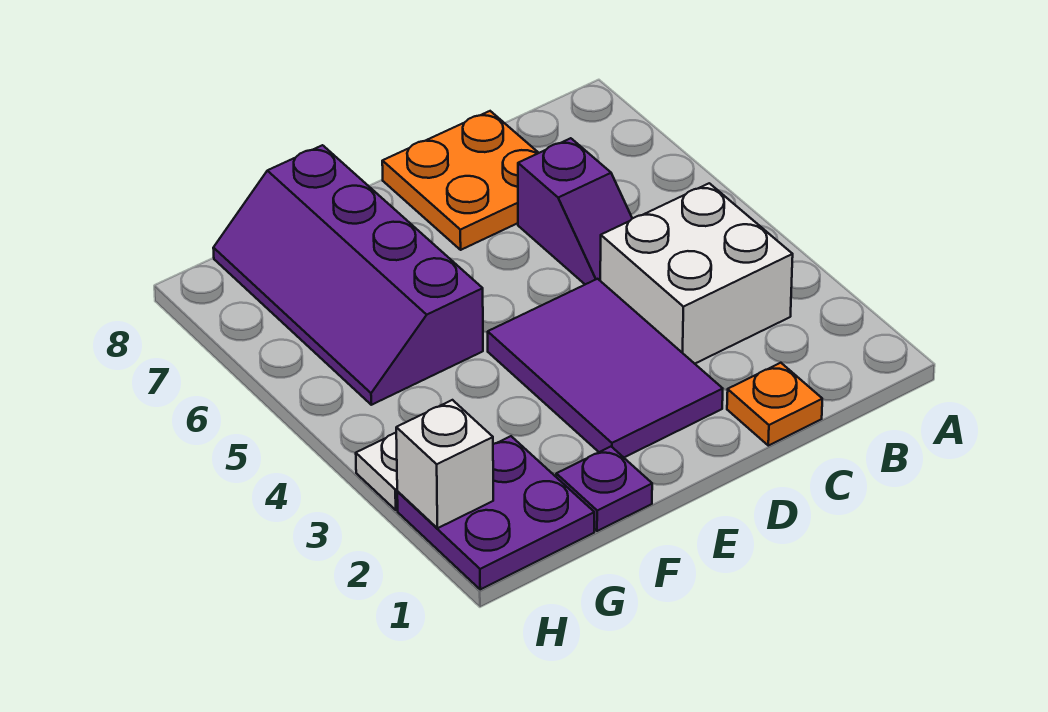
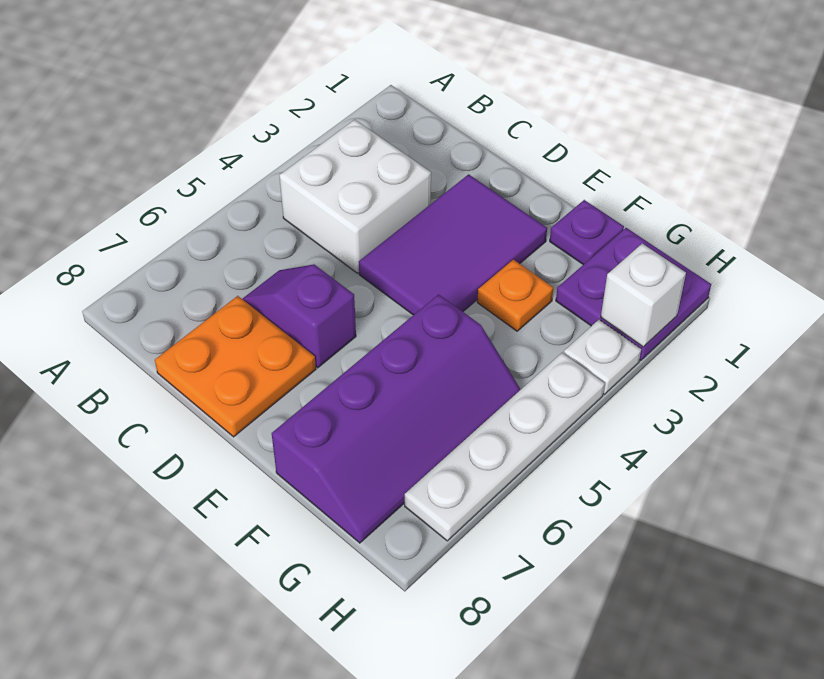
orange plate C1 level 1 -> orange plate F3 level 1
purple slope C5:C6 level 1 top 6 -> purple slope C6:D6 level 1 top D
none -> white plate H4:H7 level 1

